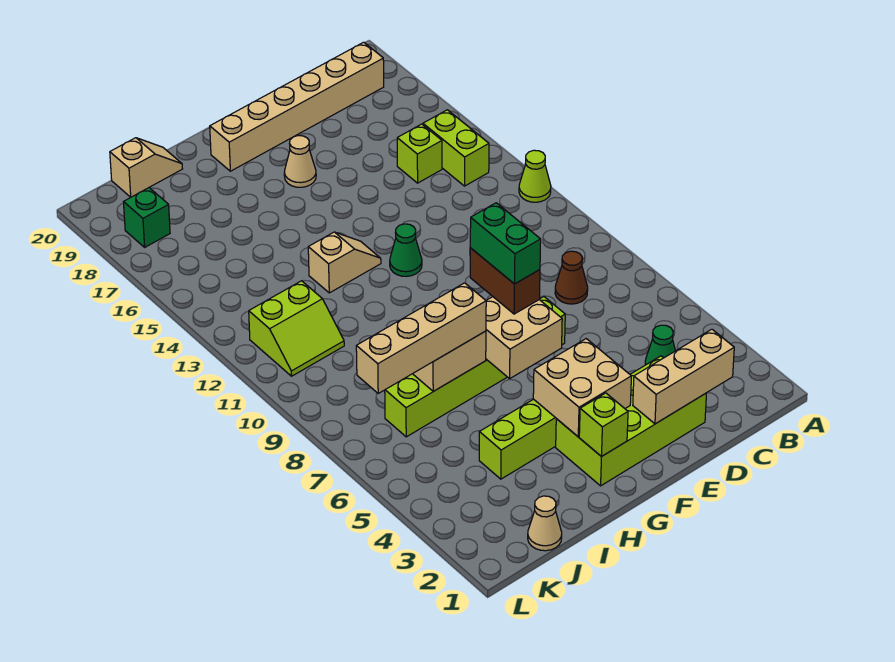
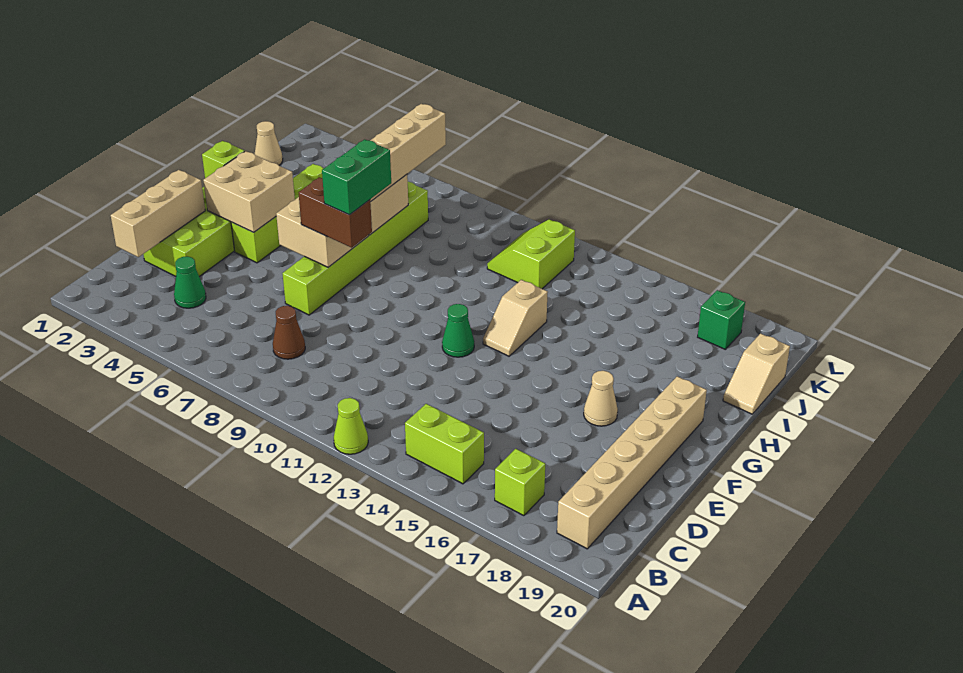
lime brick C15 level 1 -> lime brick B17 level 1
green brick F7:F8 level 4 -> green brick F8:G8 level 4

